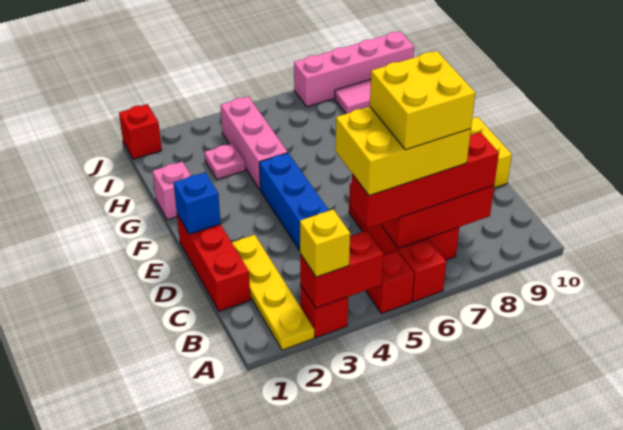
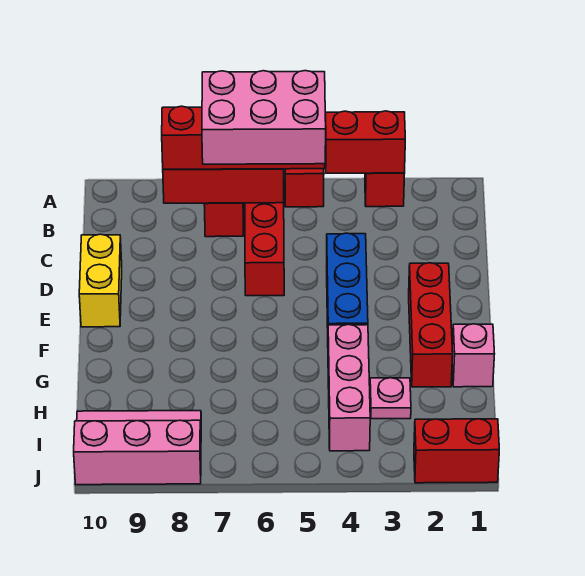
yellow plate A2:D2 level 1 -> none
yellow brick A3 level 3 -> none
yellow brick B5:C7 level 4 -> pink brick B5:C7 level 4
yellow brick B6:C7 level 5 -> none
red brick C1:E1 level 1 -> red brick E2:G2 level 1
blue brick E1 level 2 -> none
red brick J1 level 1 -> red brick J1:J2 level 1
pink brick J7:J10 level 1 -> pink brick J8:J10 level 1

